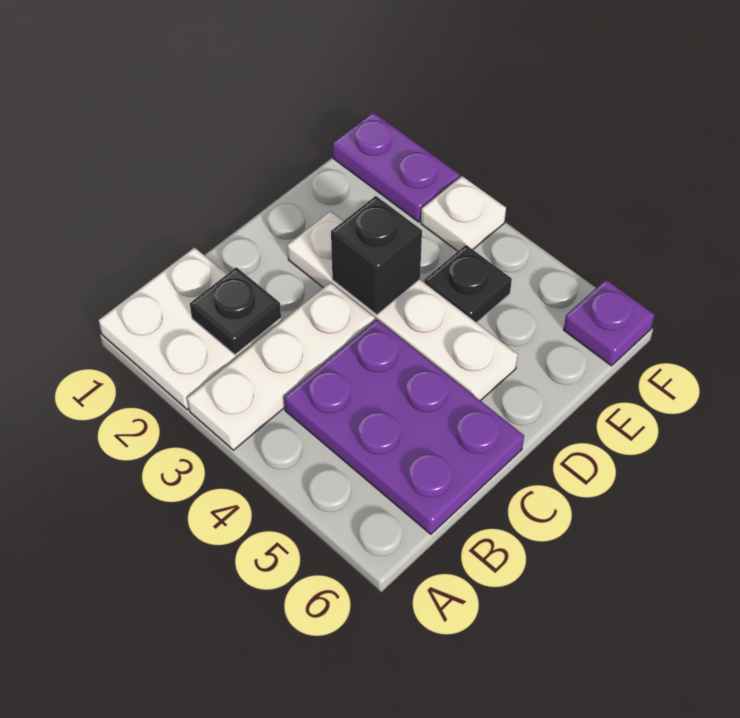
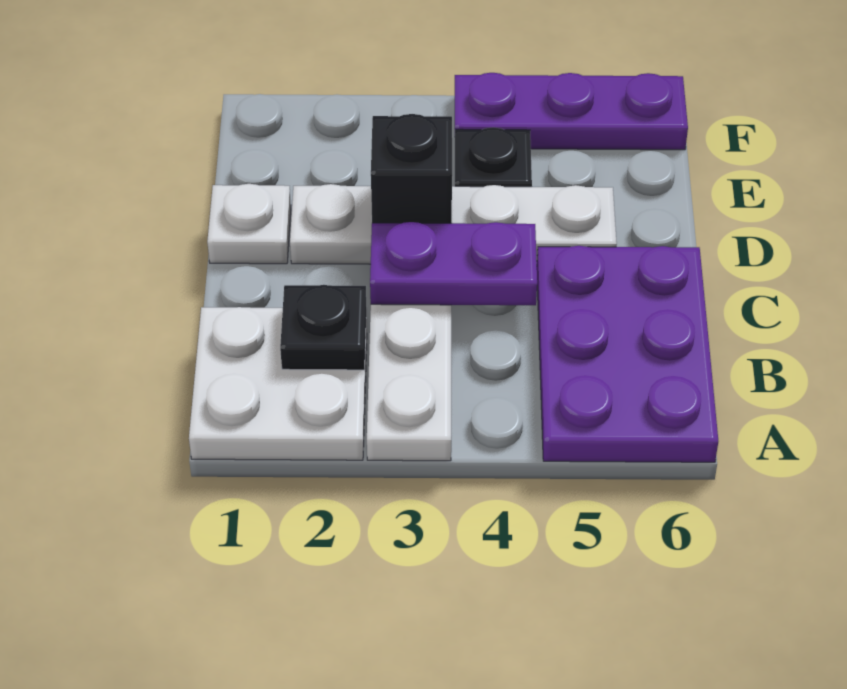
purple plate B4:C6 level 1 -> purple plate A5:C6 level 1
purple plate F1:F2 level 1 -> purple plate C3:C4 level 2
white plate F3 level 1 -> white plate D1 level 1
purple plate F6 level 1 -> purple plate F4:F6 level 1

